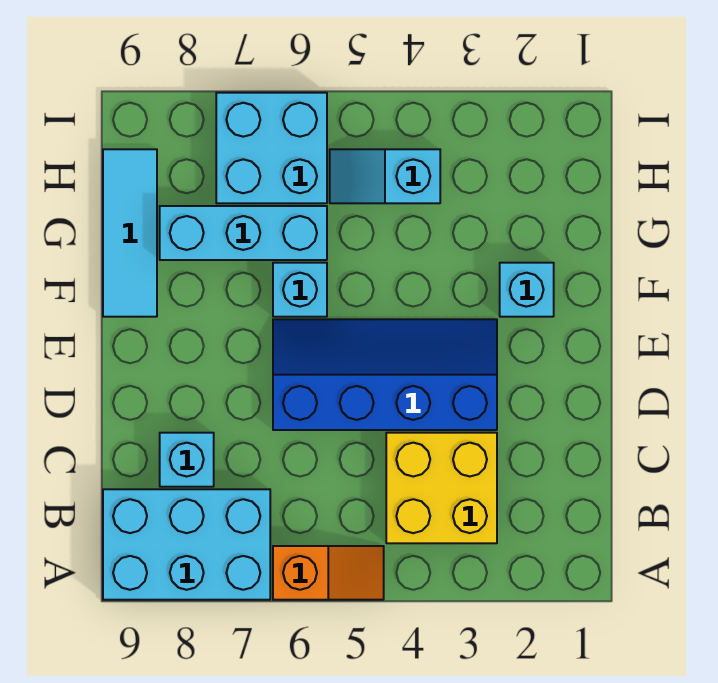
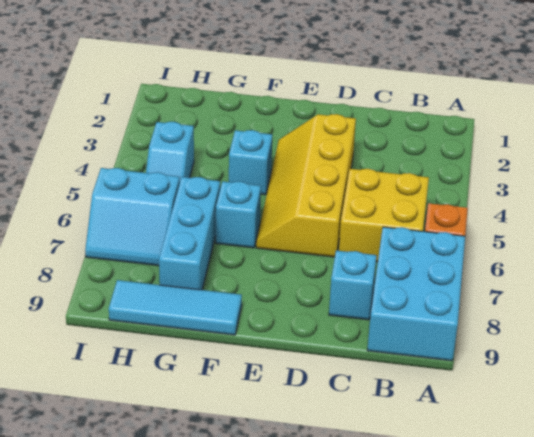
yellow brick B3:C4 level 1 -> yellow brick B5:C6 level 1
blue slope D3:E6 level 1 top D -> yellow slope D3:E6 level 1 top D
cyan brick F2 level 1 -> cyan brick F4 level 1
cyan brick H6:I7 level 1 -> cyan slope H6:I7 level 1 top 6

